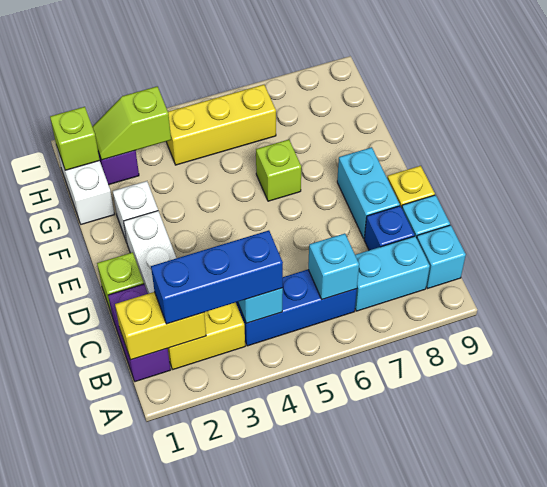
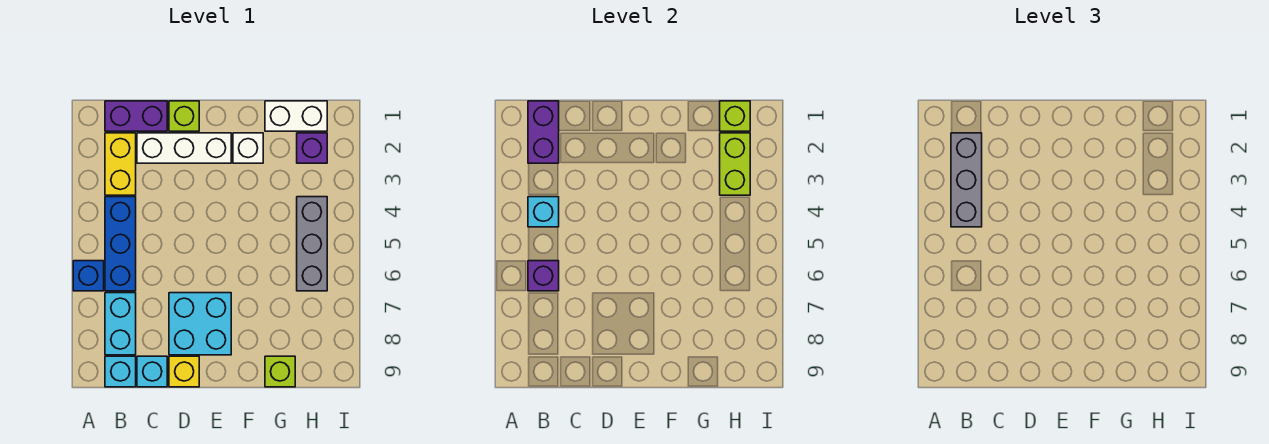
yellow brick B1:B2 level 2 -> purple brick B1:B2 level 2
blue brick B2:B4 level 3 -> grey brick B2:B4 level 3
cyan brick B6 level 2 -> purple brick B6 level 2
blue brick C8 level 1 -> blue brick A6 level 1
cyan brick D8:E8 level 1 -> cyan brick D7:E8 level 1
lime brick F6 level 1 -> lime brick G9 level 1
lime slope H2:H3 level 2 top 3 -> lime brick H2:H3 level 2
yellow brick H4:H6 level 1 -> grey brick H4:H6 level 1

